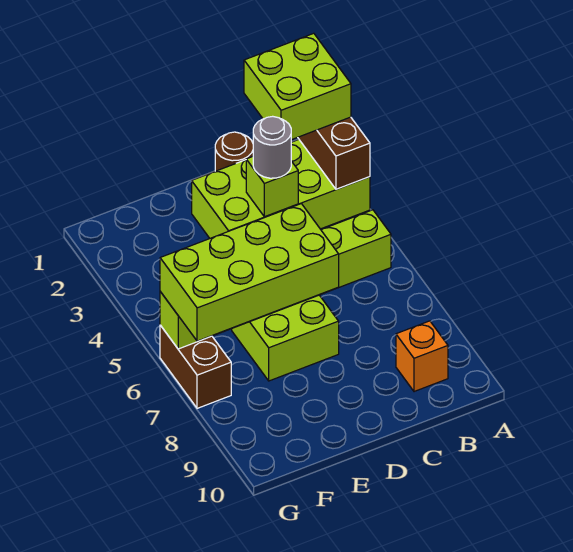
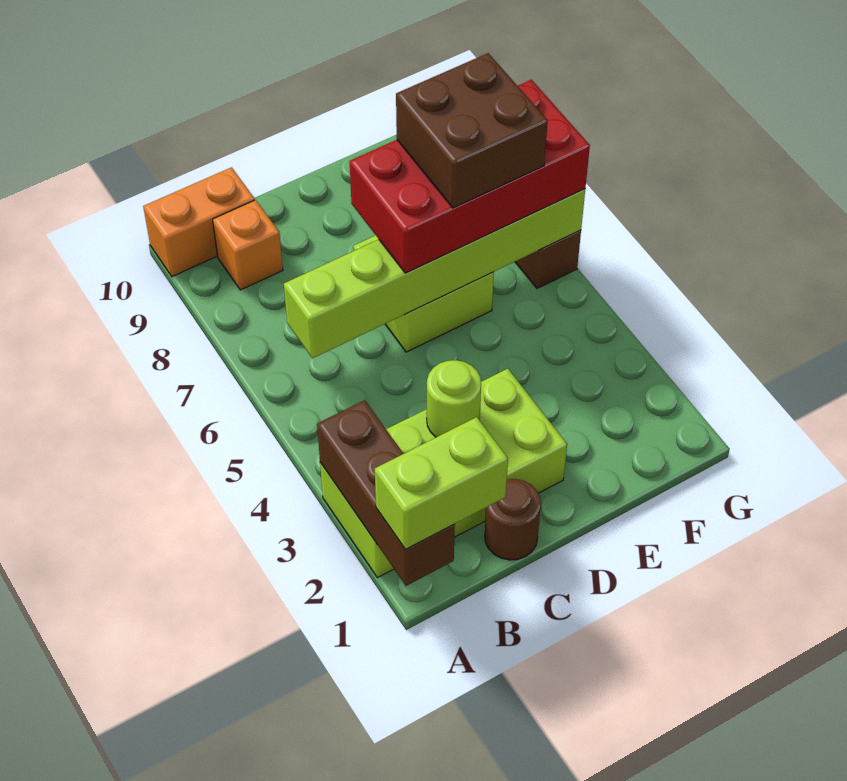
lime brick A1:B2 level 3 -> lime brick A1:B1 level 3
none -> orange brick A10:B10 level 1
lime brick C3 level 2 -> lime round brick C3 level 2
grey round brick C3 level 3 -> none
lime brick D6:G7 level 3 -> red brick D6:G7 level 3
none -> brown brick E6:F7 level 4

